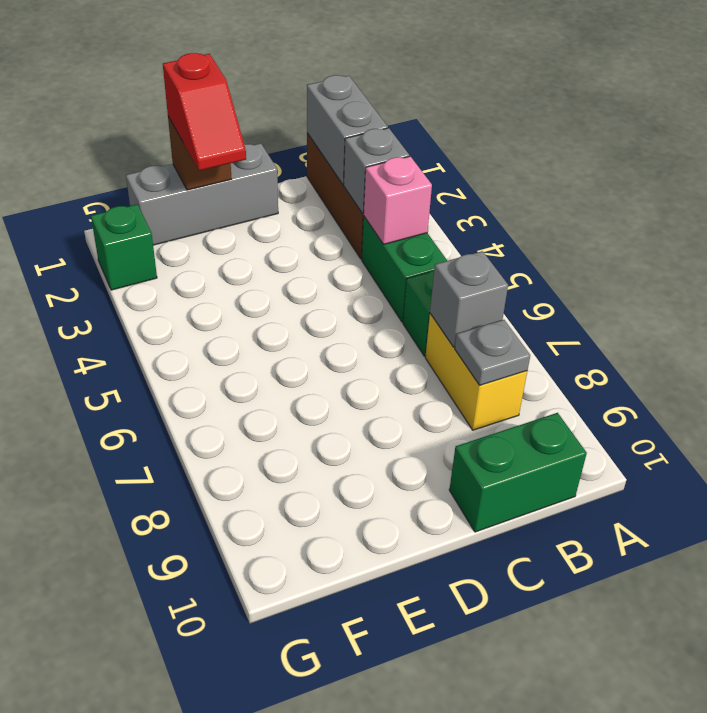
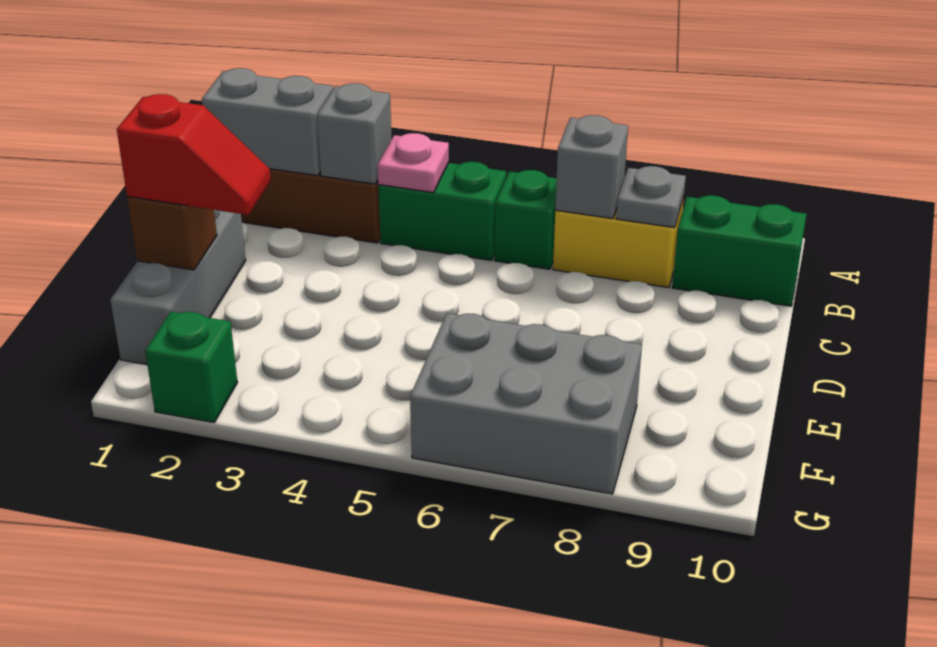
pink brick B4 level 2 -> pink plate B4 level 2
green brick B10:C10 level 1 -> green brick B9:B10 level 1
none -> grey brick F6:G8 level 1

